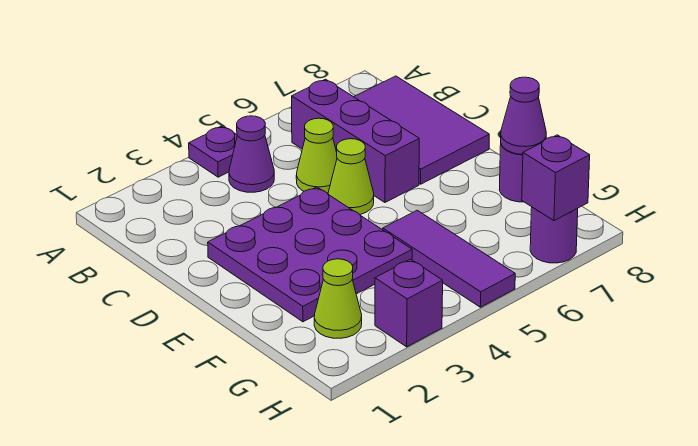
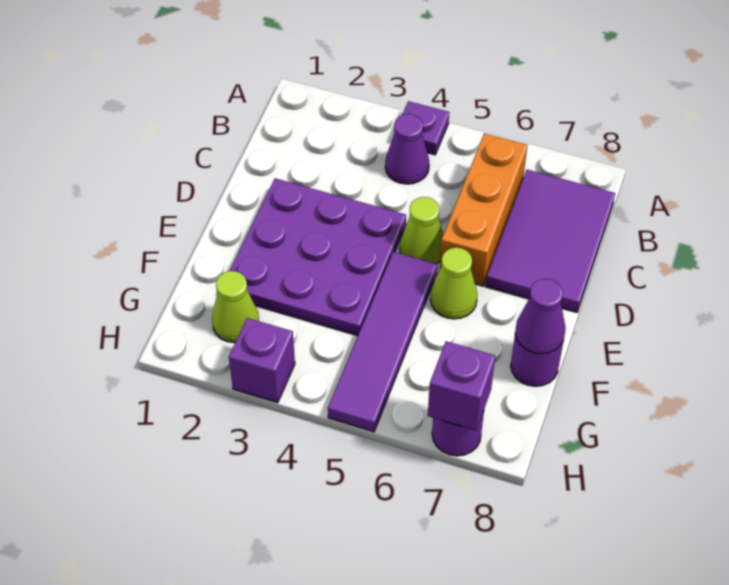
purple brick B6:D6 level 1 -> orange brick B6:D6 level 1
lime cone C5 level 1 -> lime cone E6 level 1
purple tile F5:H5 level 1 -> purple tile E5:H5 level 1

